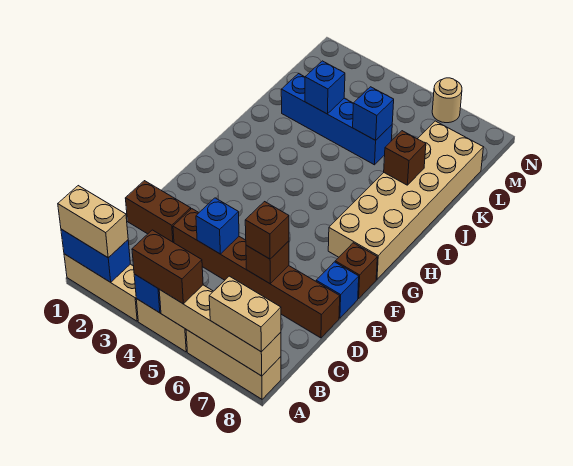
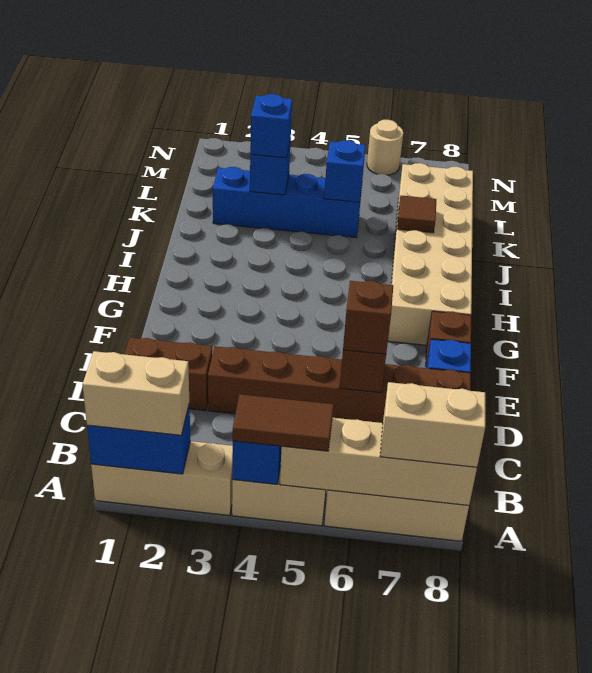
brown brick A4:A5 level 3 -> brown tile A4:A5 level 3
blue brick D4 level 2 -> blue brick K3 level 3
brown brick J7 level 2 -> brown tile J7 level 2

